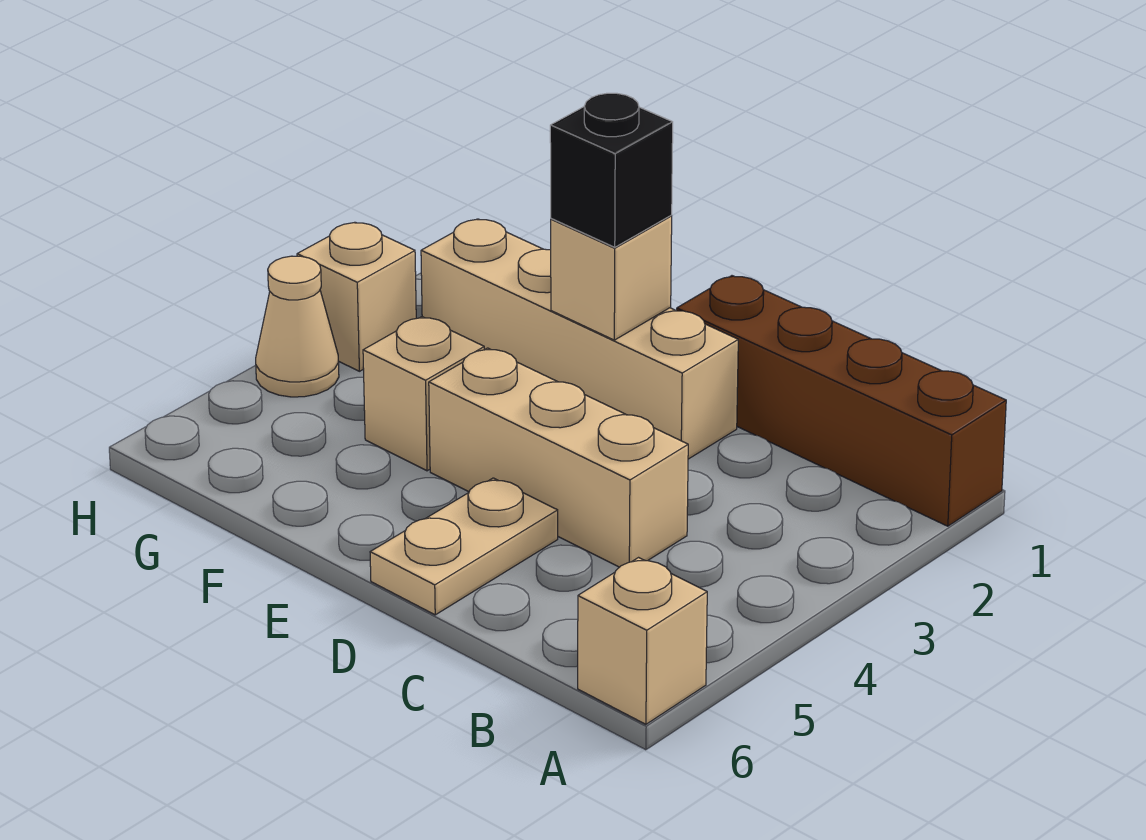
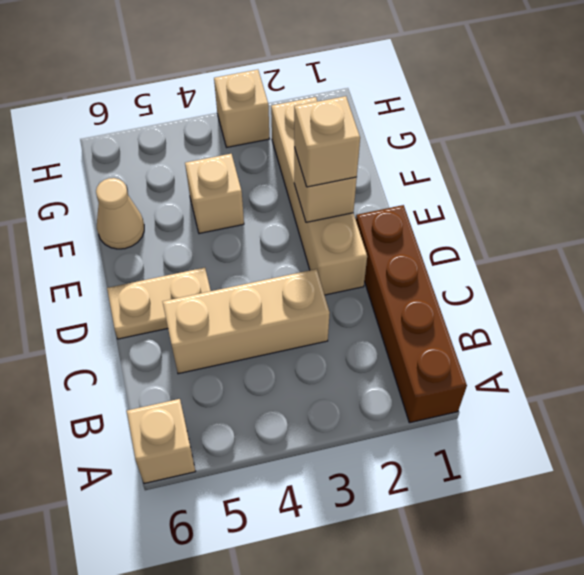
tan brick C4:E4 level 1 -> tan brick C3:C5 level 1
black brick E2 level 3 -> tan brick E2 level 3
tan cone H4 level 1 -> tan cone F6 level 1

